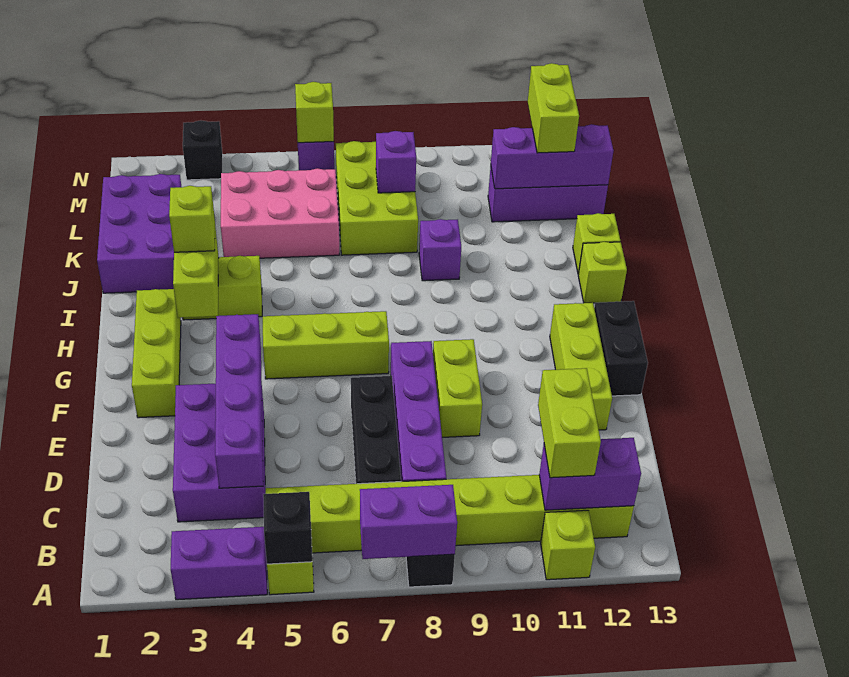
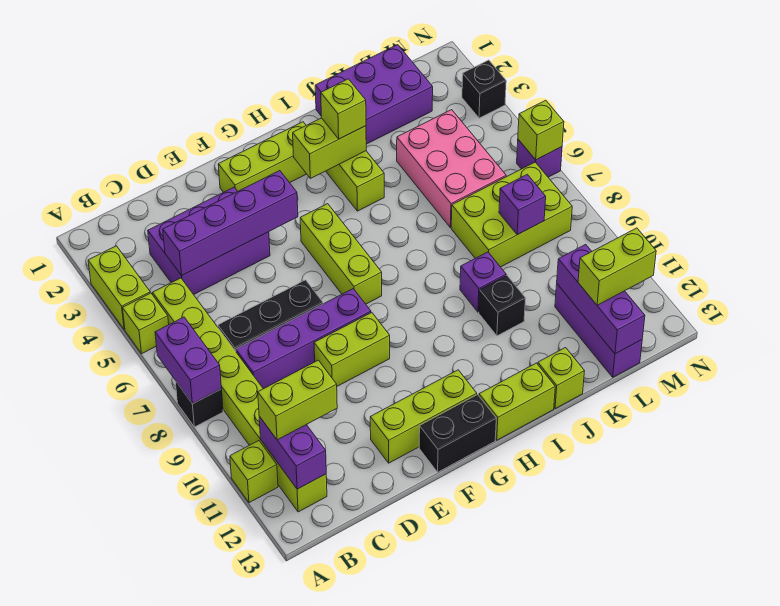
purple brick A3:A4 level 1 -> lime brick A3:A4 level 1
black brick A5 level 2 -> black brick J10 level 1
lime brick I13 level 1 -> lime brick H13:I13 level 1

